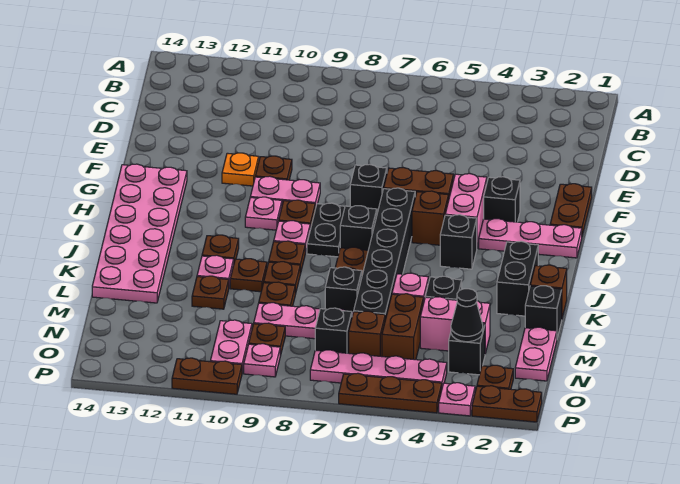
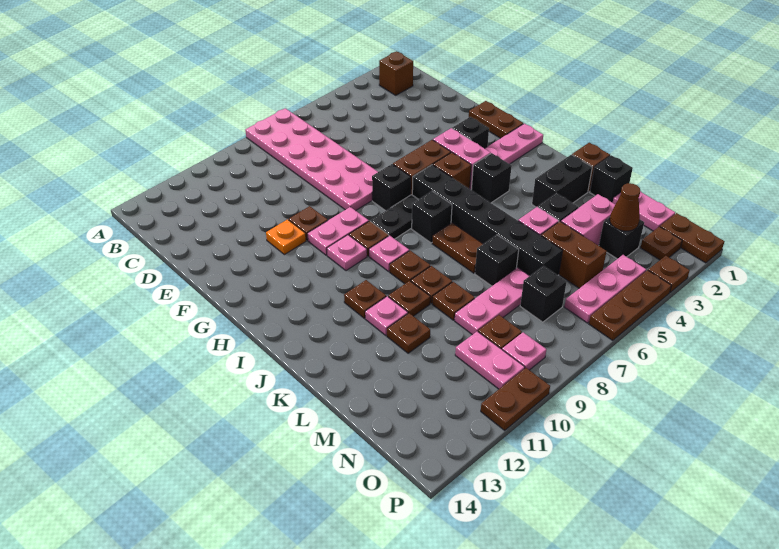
pink plate G13:L14 level 1 -> pink plate A7:F8 level 1
black plate H8:I8 level 1 -> black plate H7:H8 level 1
black brick J2:K2 level 1 -> black brick K2:K3 level 1
black cone N3 level 2 -> brown cone N3 level 2
brown brick N6 level 1 -> brown brick B2 level 1
pink plate O4:O7 level 1 -> pink plate O4:O6 level 1
brown plate P1:P2 level 1 -> brown plate O1:P1 level 1
pink plate P3 level 1 -> brown plate P3 level 1

